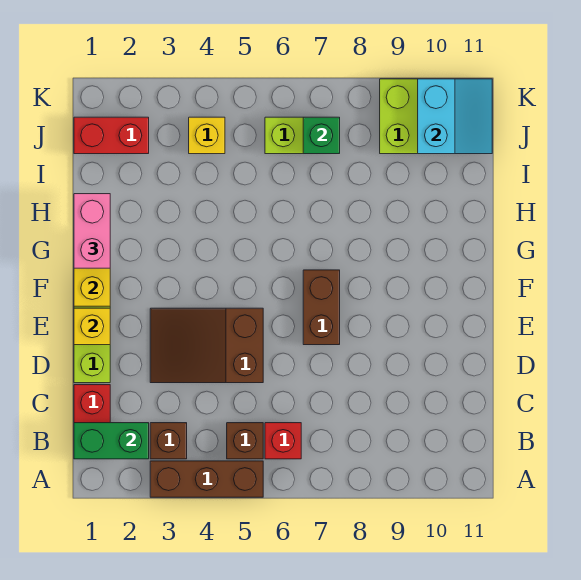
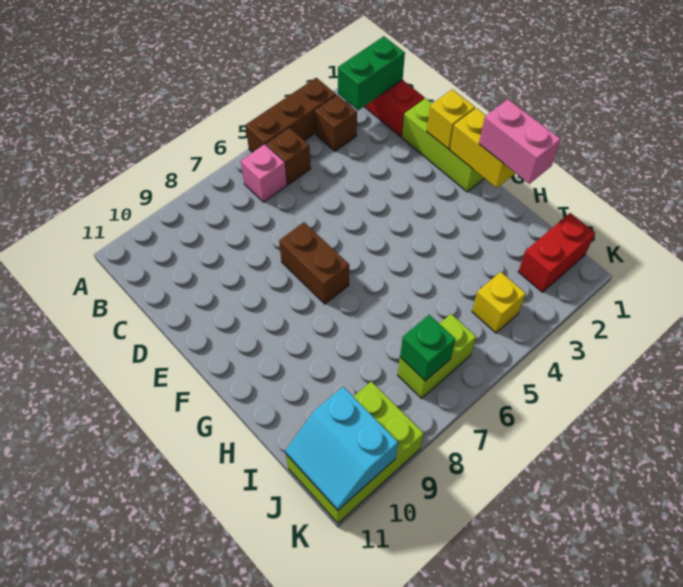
red brick B6 level 1 -> pink brick B6 level 1
brown slope D3:E5 level 1 top 5 -> none

